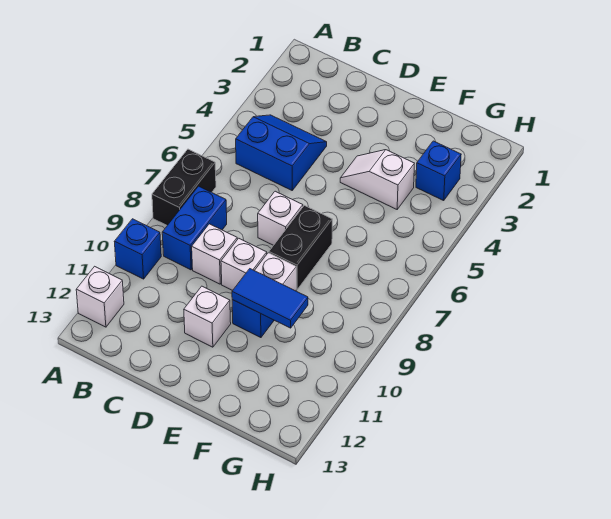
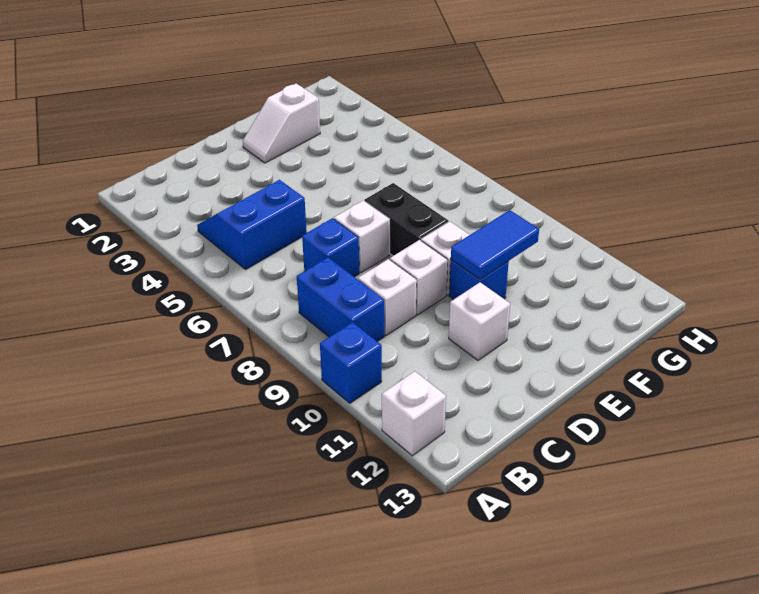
black brick A7:A8 level 1 -> none
white slope E4:F4 level 1 top F -> white slope E2:F2 level 1 top F
blue brick G3 level 1 -> blue brick C7 level 1

